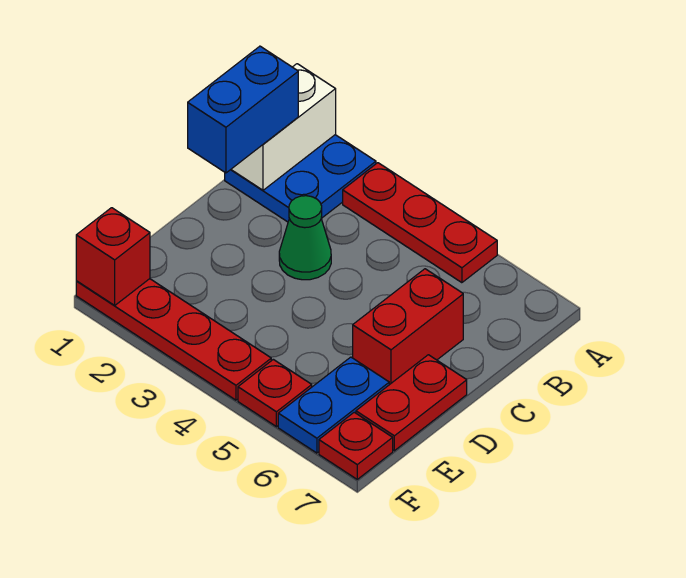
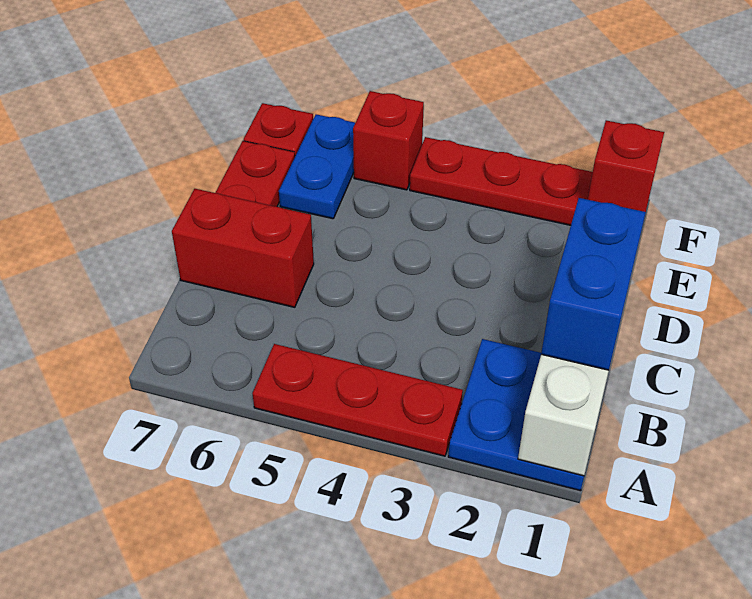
green cone C3 level 1 -> none
red brick C6:D6 level 1 -> red brick C6:C7 level 1
red plate F5 level 1 -> red brick F5 level 1

